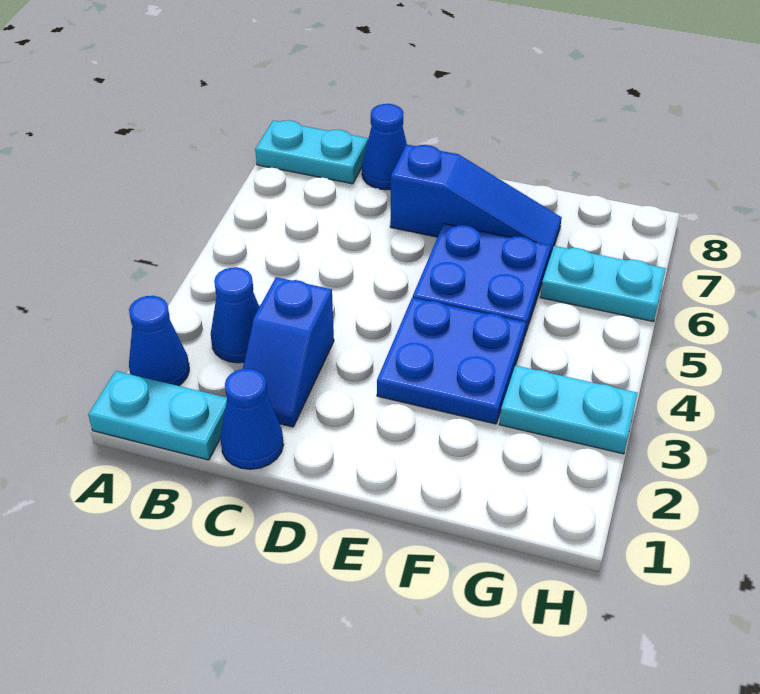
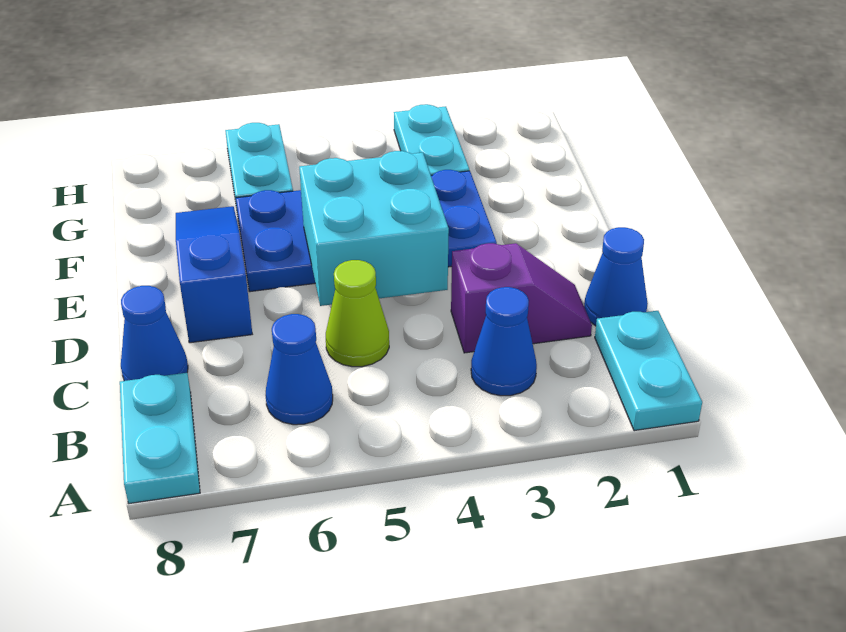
blue cone A2 level 1 -> blue cone B6 level 1
blue slope C2:C3 level 1 top 3 -> purple slope C2:C3 level 1 top 3
none -> lime cone C5 level 1
none -> cyan brick D4:E5 level 2

